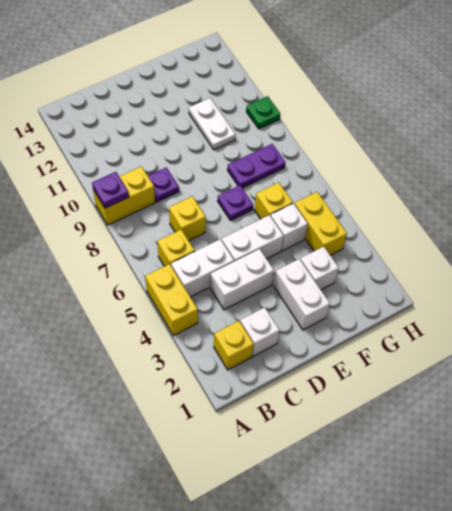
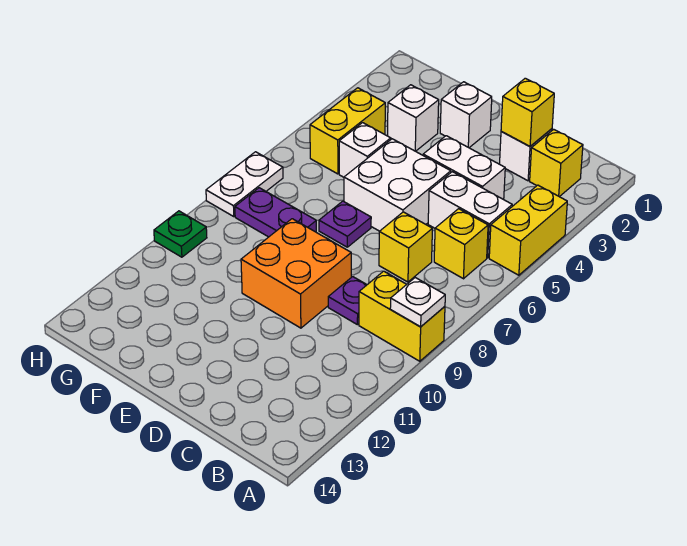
purple plate A9 level 2 -> white plate A9 level 2
white brick D5:E5 level 1 -> white brick D5:E6 level 1
none -> orange brick D9:E10 level 1
white brick E2:E3 level 1 -> white brick E2 level 1
yellow brick F6 level 1 -> yellow brick C2 level 2
white plate F10:F11 level 1 -> white plate H7:H8 level 1

